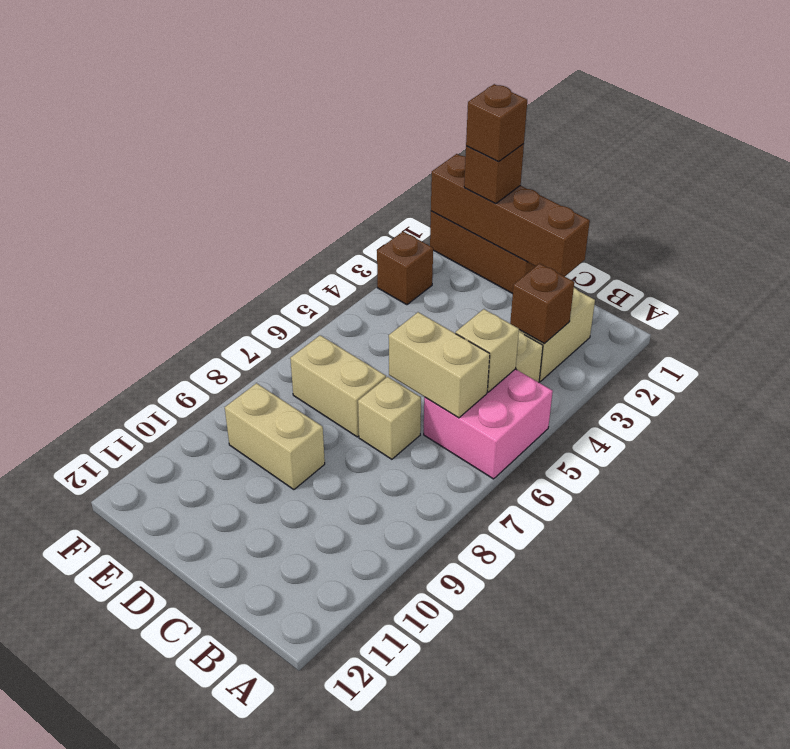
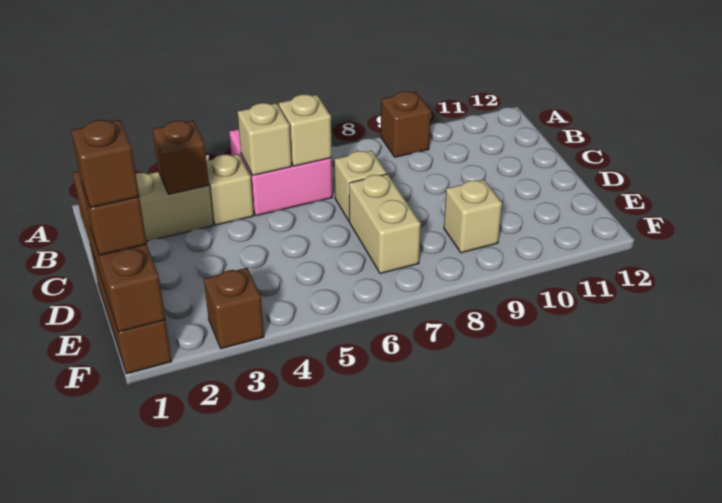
none -> brown brick A9 level 1
tan brick B6:C6 level 2 -> tan brick B6 level 2
tan brick D9:E9 level 1 -> tan brick E9 level 1

